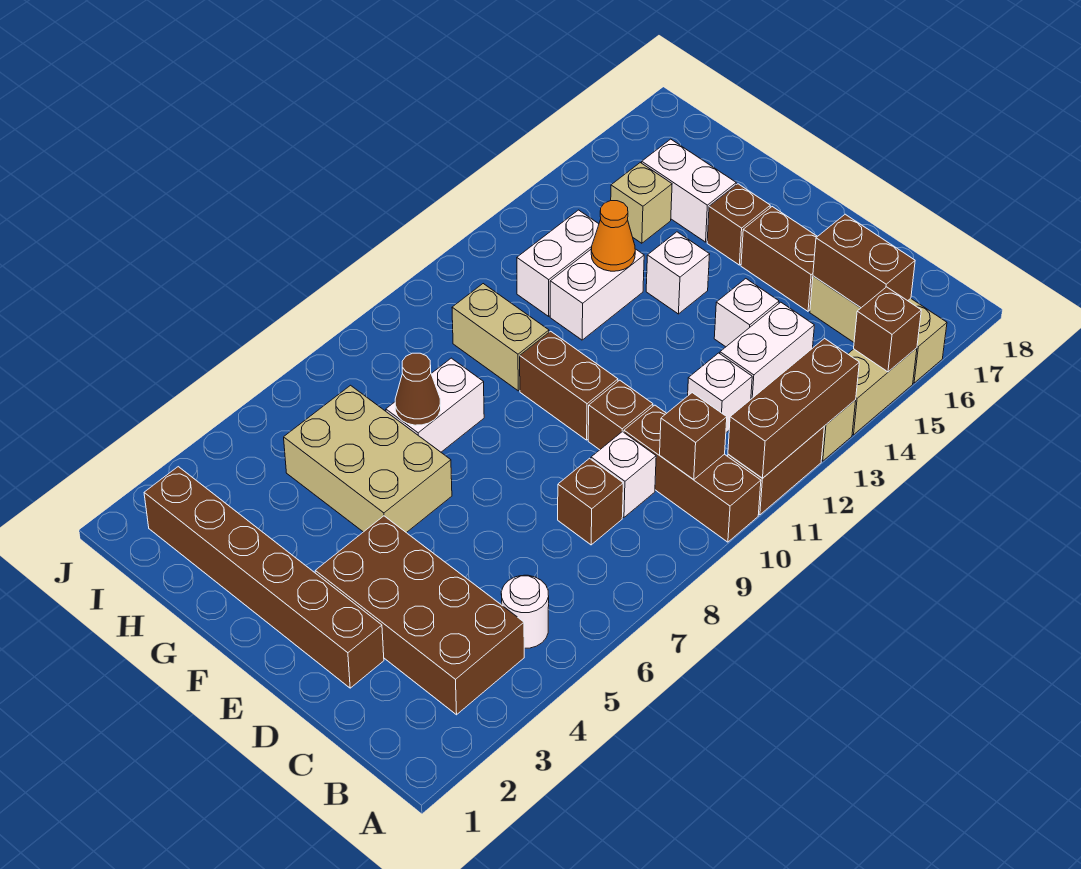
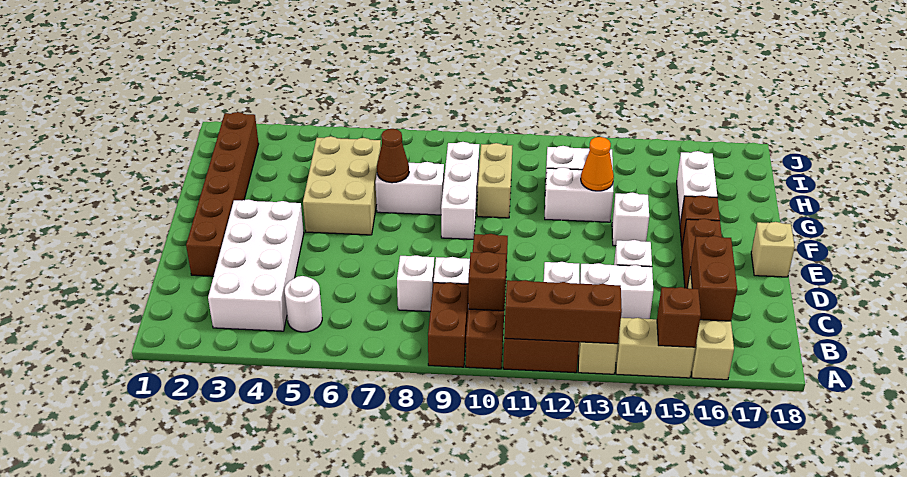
brown brick B3:E4 level 1 -> white brick B3:E4 level 1
brown brick C8 level 1 -> white brick C8 level 1
brown brick E10:F10 level 1 -> brown brick A9:B9 level 1
none -> white brick F9:H9 level 1
tan brick H15 level 1 -> tan brick E18 level 1

